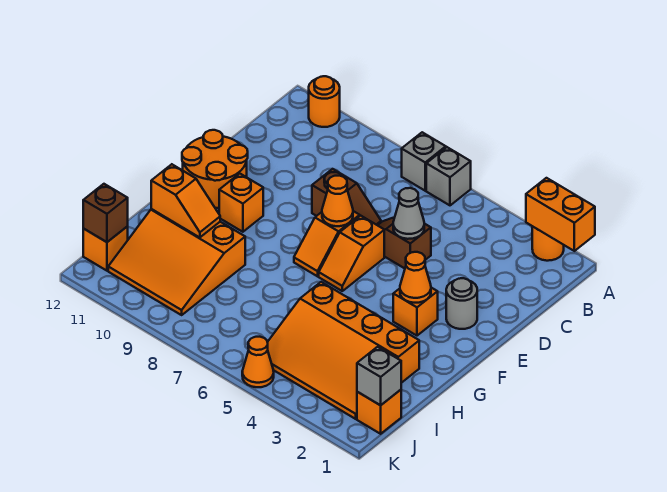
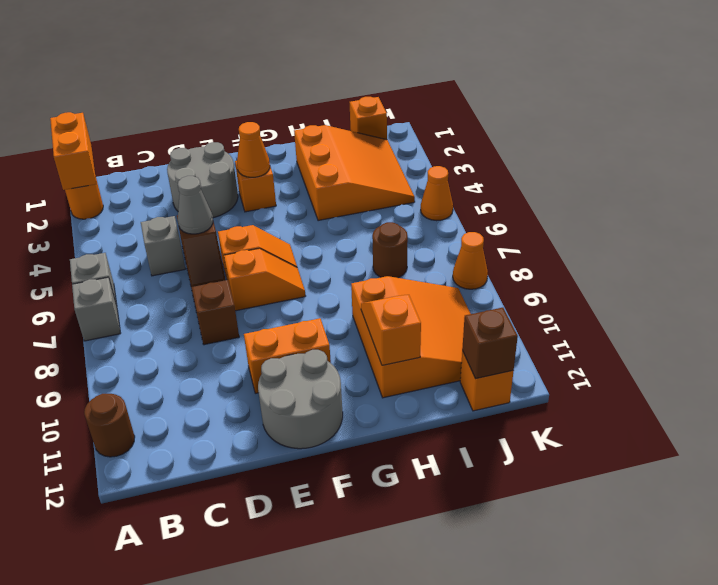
orange round brick A11 level 1 -> brown round brick A11 level 1
grey round brick E2 level 1 -> grey round brick D2:E3 level 1
orange cone E7 level 2 -> orange cone K8 level 1
orange round brick E11:F12 level 1 -> grey round brick E11:F12 level 1
orange brick F10 level 1 -> orange brick E10:F10 level 1
orange slope H2:J5 level 1 top H -> orange slope H2:J4 level 1 top H
none -> brown round brick I7 level 1
grey brick J1 level 2 -> grey brick C5 level 1

